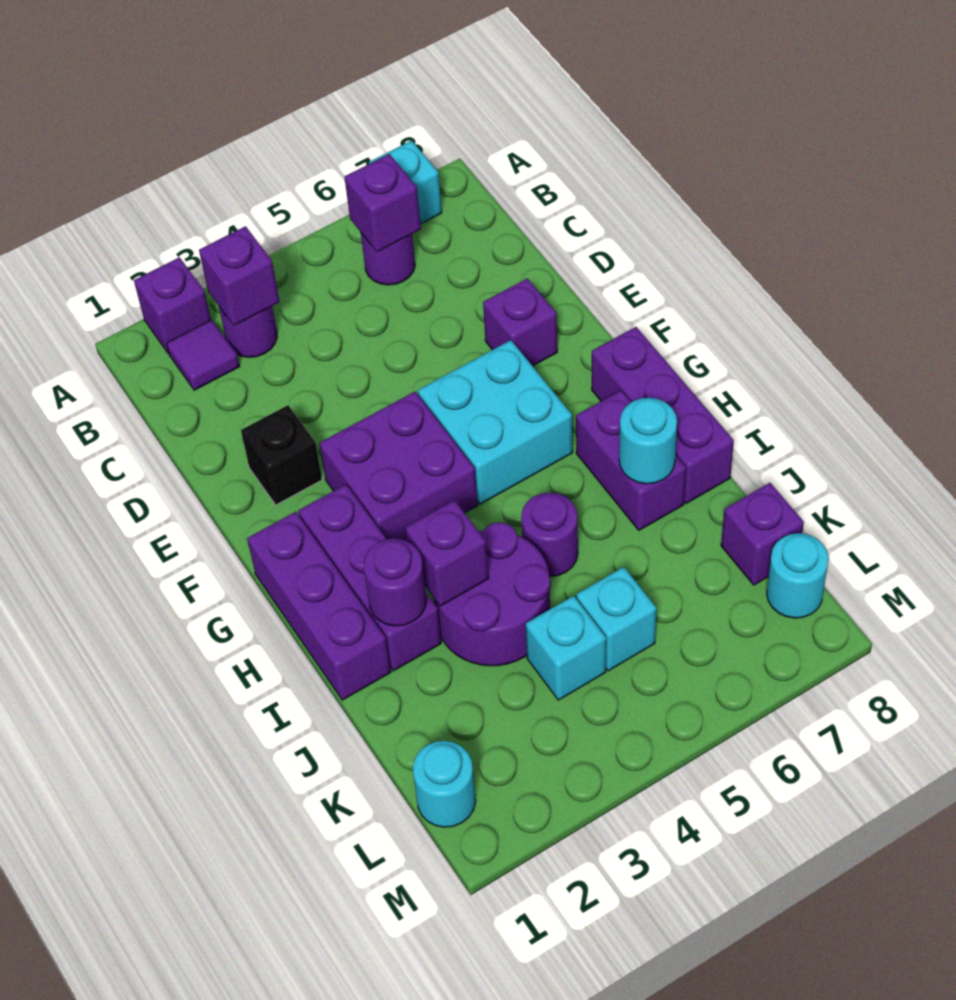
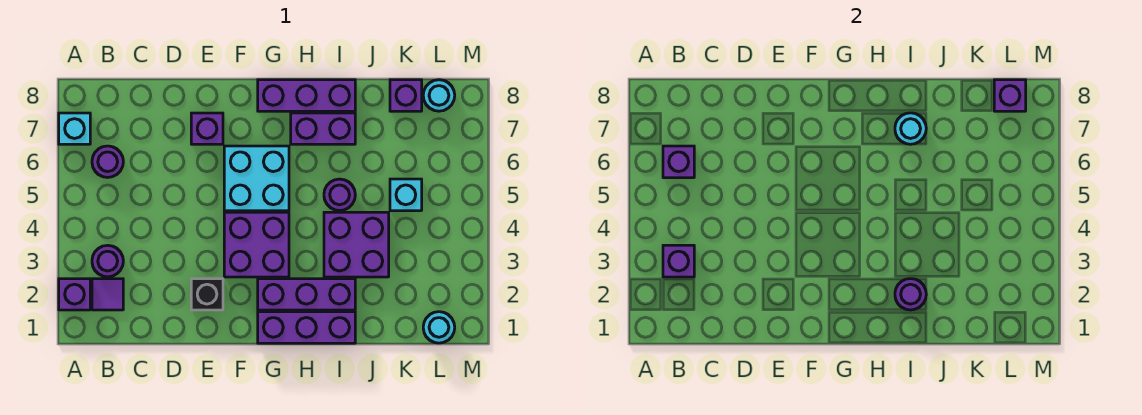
purple round brick I3:J4 level 1 -> purple brick I3:J4 level 1
purple brick I3 level 2 -> purple brick L8 level 2
cyan brick K4 level 1 -> none

